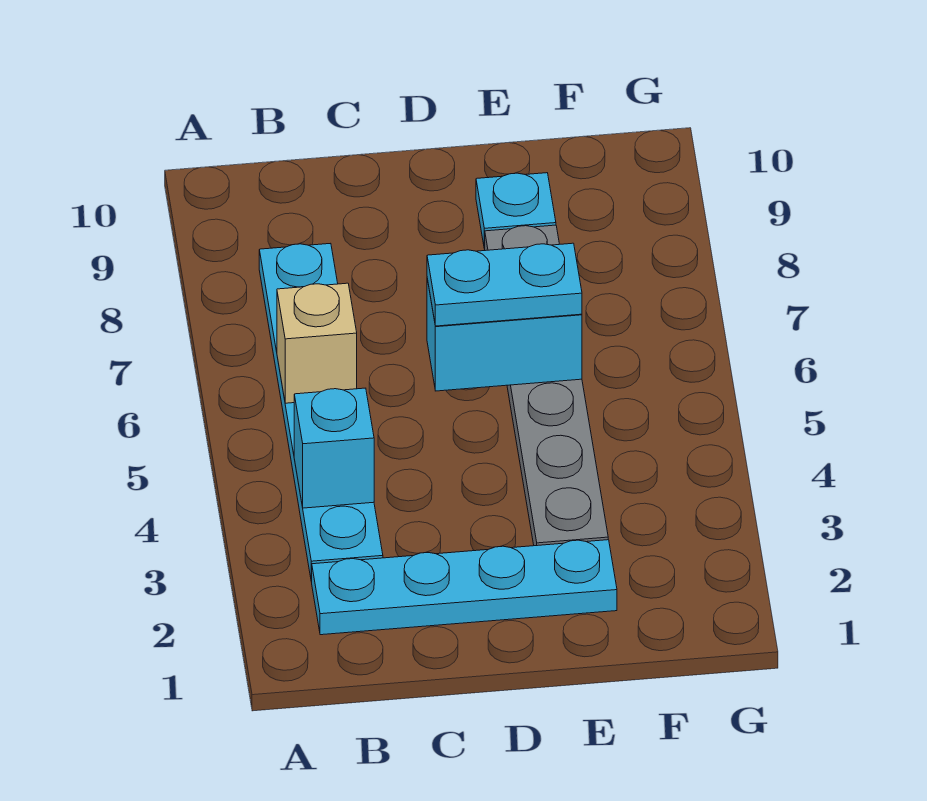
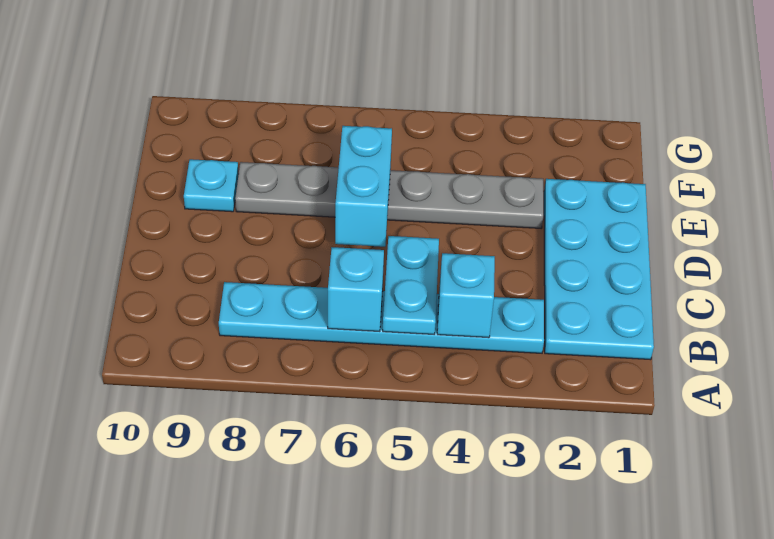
cyan plate B2:E2 level 1 -> cyan plate B1:E2 level 1
tan brick B6 level 2 -> cyan brick B6 level 2
cyan plate D6:E6 level 3 -> cyan plate B5:C5 level 2

